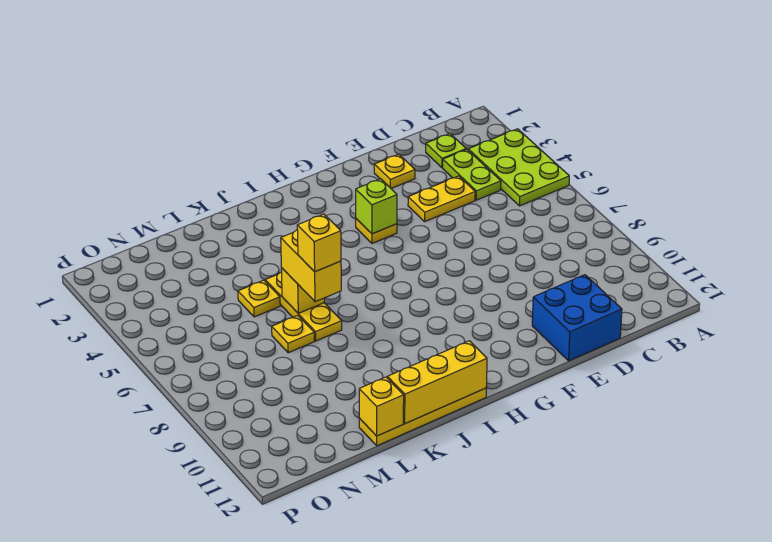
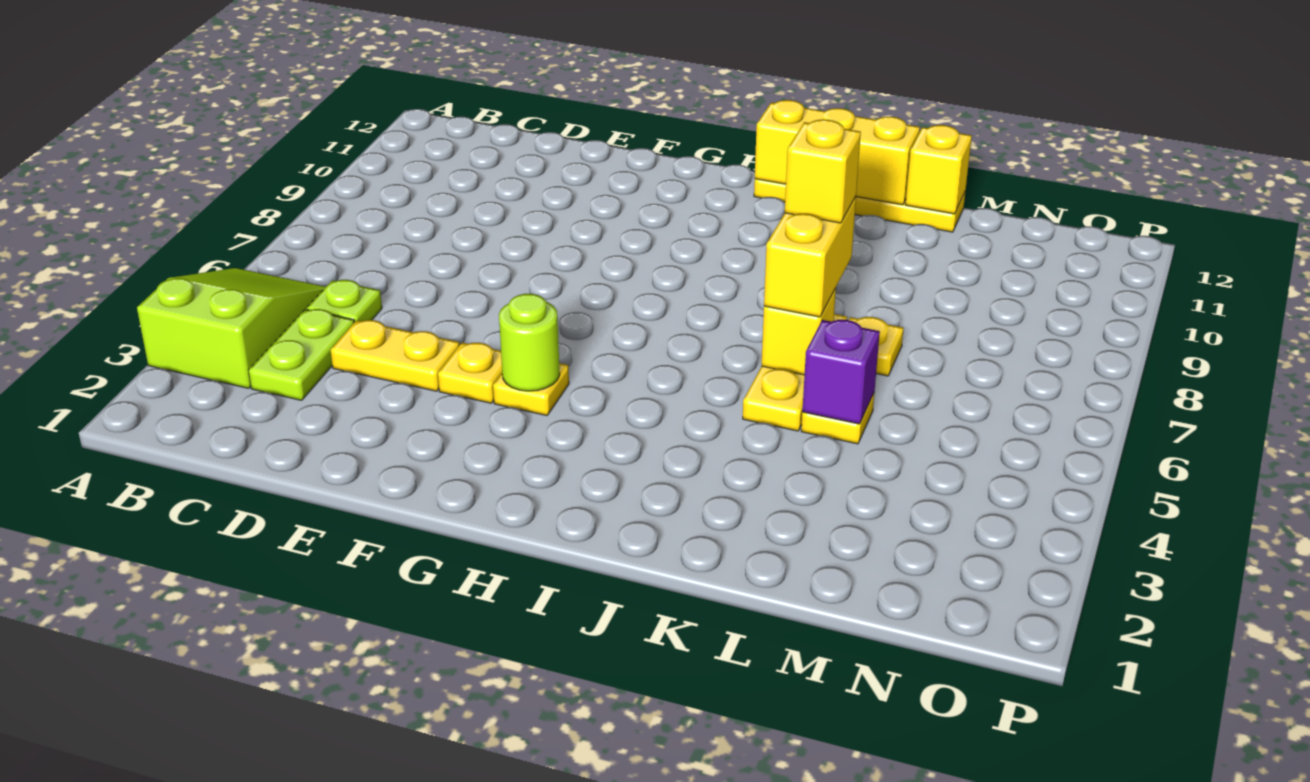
lime plate A3:B5 level 1 -> lime slope A3:B5 level 1 top 3
lime plate C2 level 1 -> lime plate C5 level 1
blue brick D11:E12 level 1 -> none
yellow plate E2 level 1 -> yellow plate F4 level 1
lime brick G4 level 2 -> lime round brick G4 level 2
none -> purple brick L5 level 2

